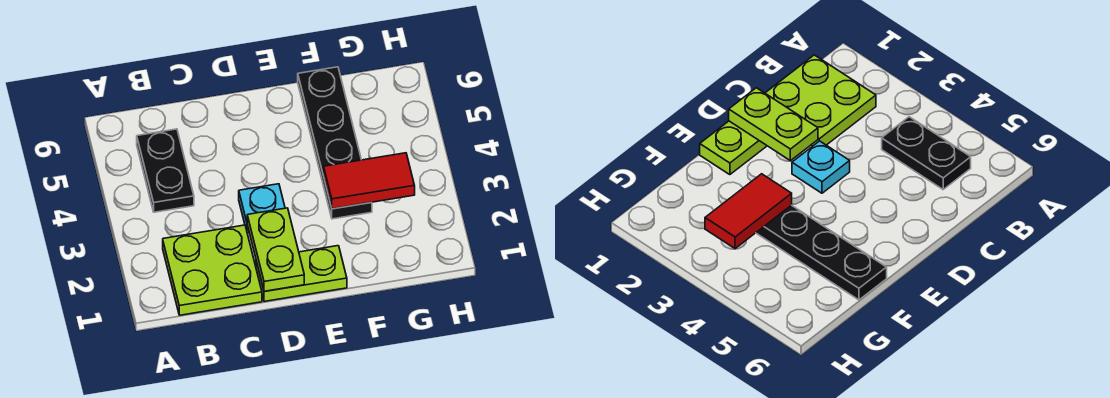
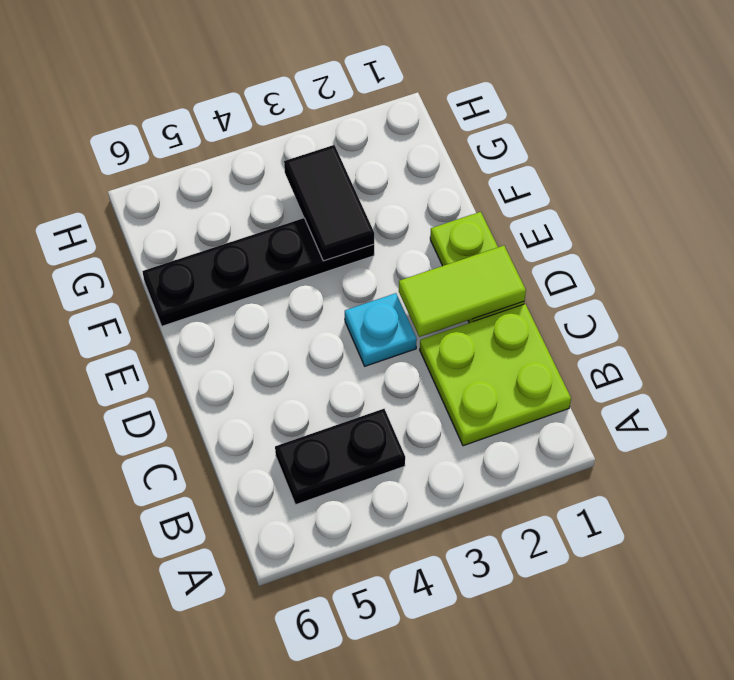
lime plate D1:D2 level 2 -> lime tile D1:D2 level 2
red tile F3:G3 level 2 -> black tile F3:G3 level 2

